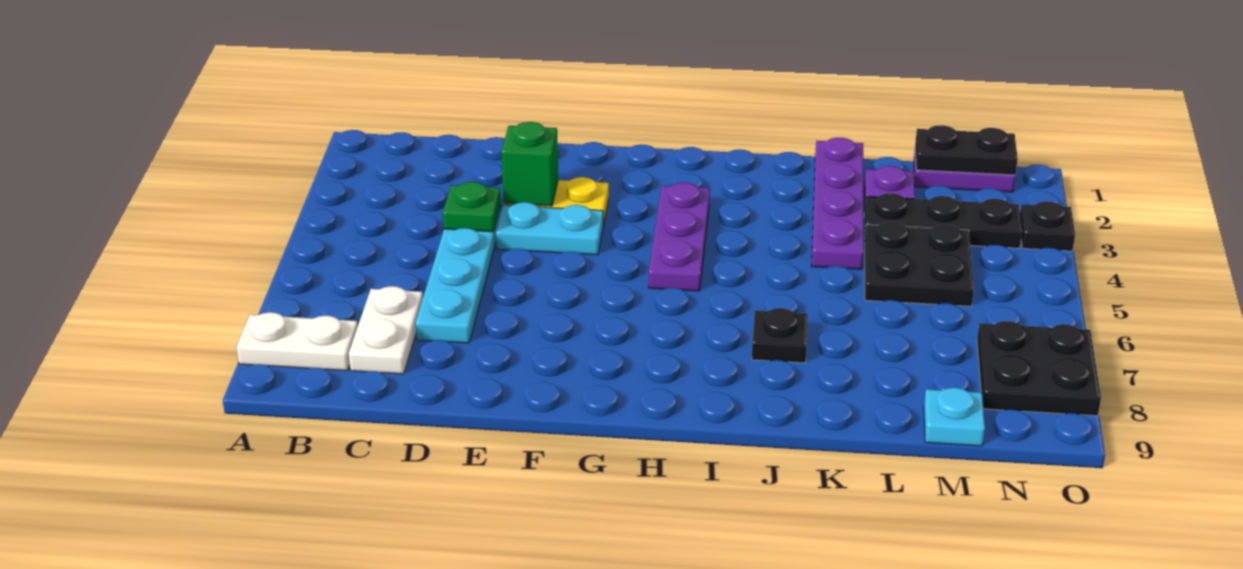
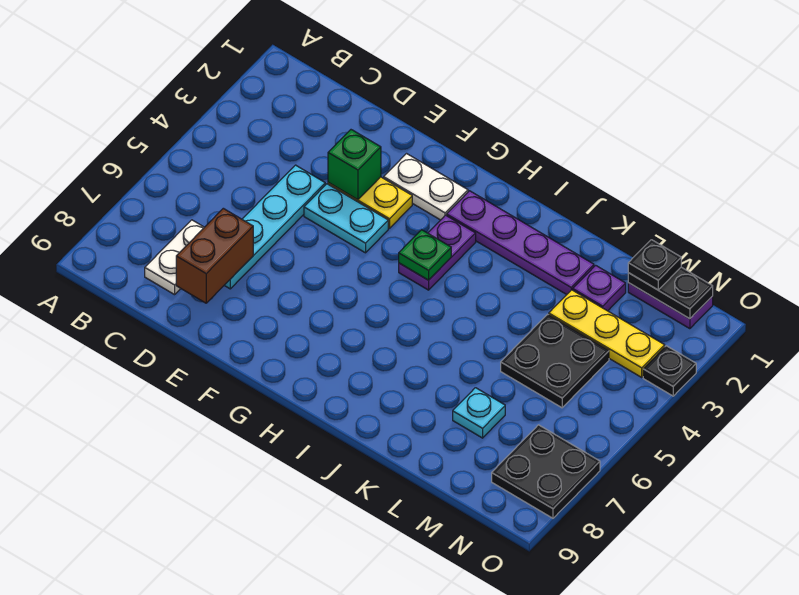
white plate A8:B8 level 1 -> white plate F2:G2 level 1
green plate D4 level 2 -> green plate H4 level 2
none -> brown brick D7:D8 level 2
purple plate H3:H5 level 1 -> purple plate H3:H4 level 1
black plate J7 level 1 -> black plate M1 level 3
purple plate K1:K4 level 1 -> purple plate H2:K2 level 1
black plate L3:N3 level 1 -> yellow plate L3:N3 level 1
cyan plate M9 level 1 -> cyan plate L7 level 1

